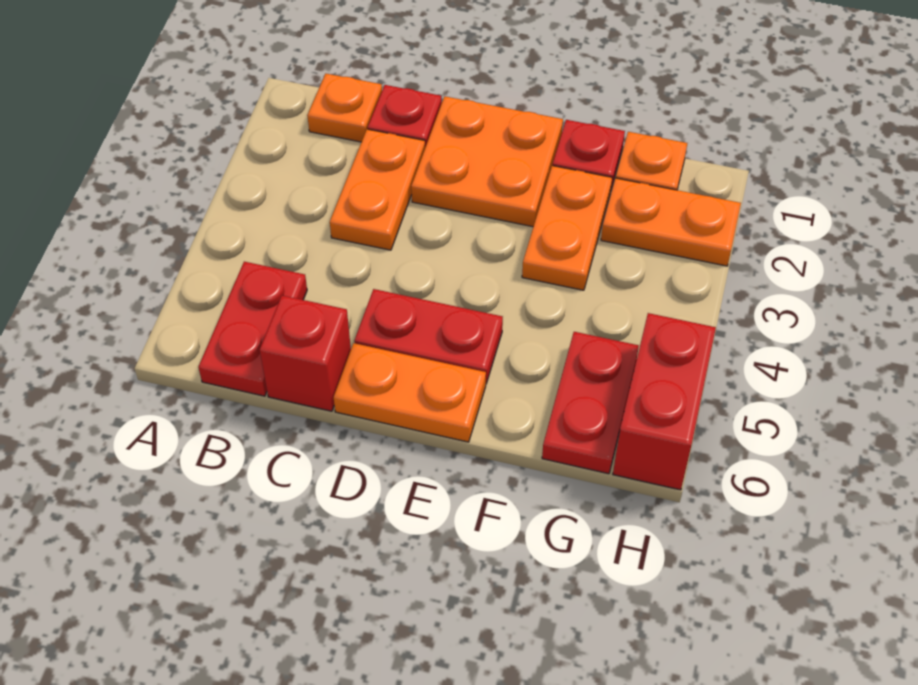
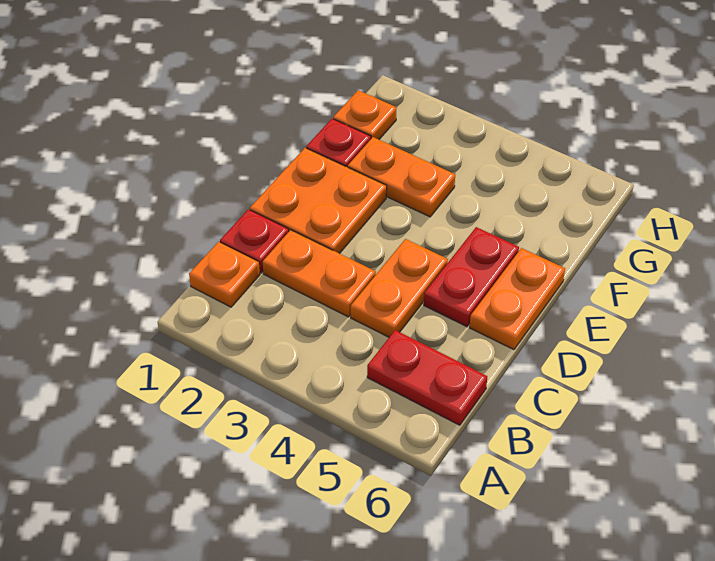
red brick C6 level 1 -> none
orange plate G2:H2 level 1 -> orange plate C4:D4 level 1
red plate G5:G6 level 1 -> none
red brick H5:H6 level 1 -> none

